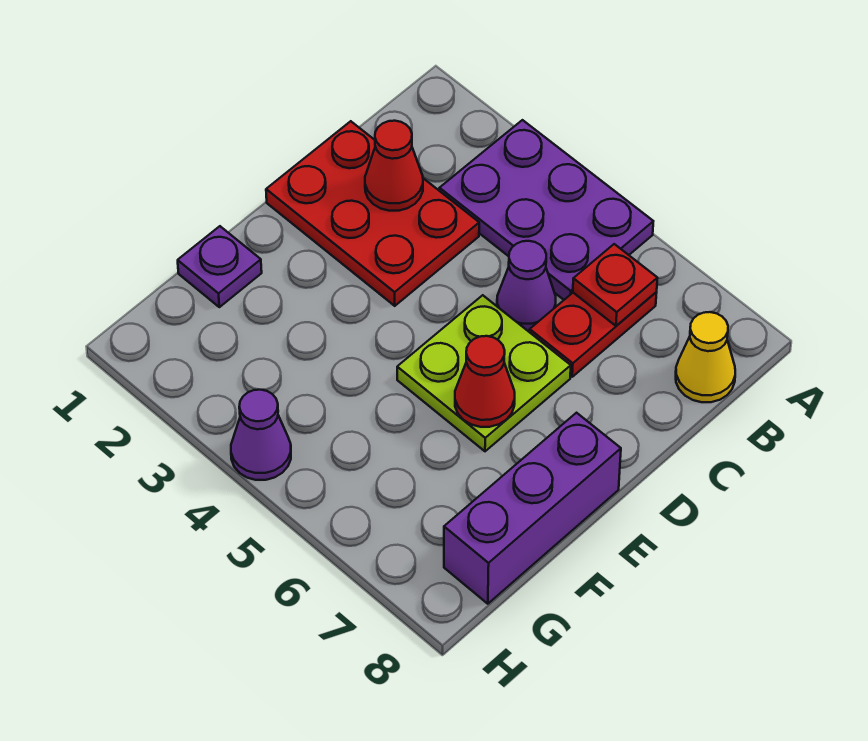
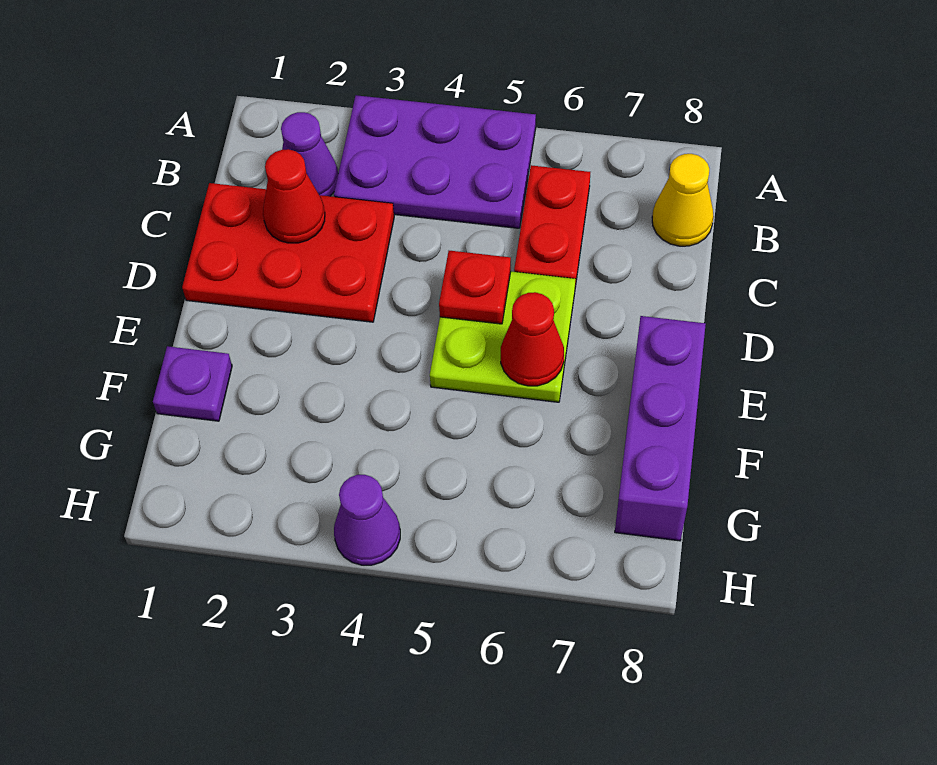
red plate B6 level 2 -> red plate D5 level 2
purple cone C5 level 1 -> purple cone B2 level 1

